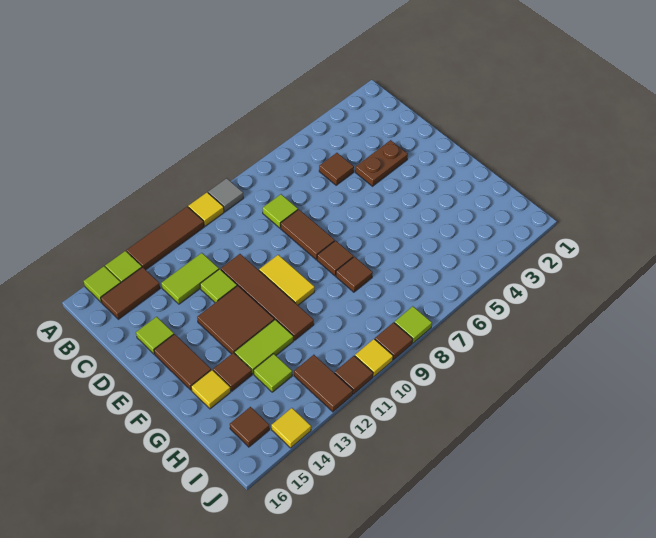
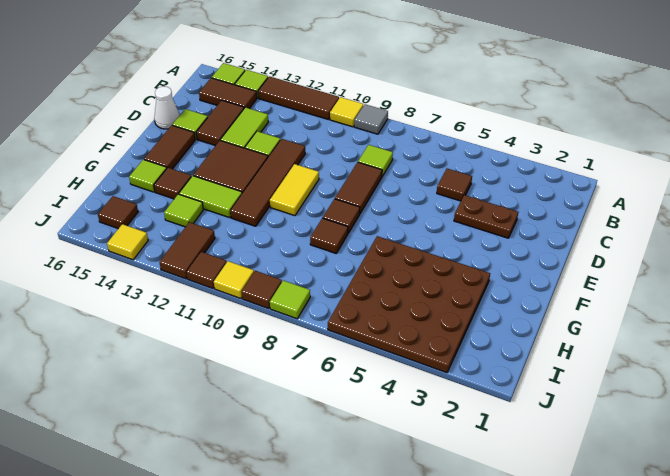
lime tile C12:C13 level 1 -> lime tile C13:D13 level 1
none -> brown tile C14:D14 level 1
none -> white cone D16 level 1
none -> brown plate G3:J6 level 1
yellow tile G15 level 1 -> lime tile G15 level 1

